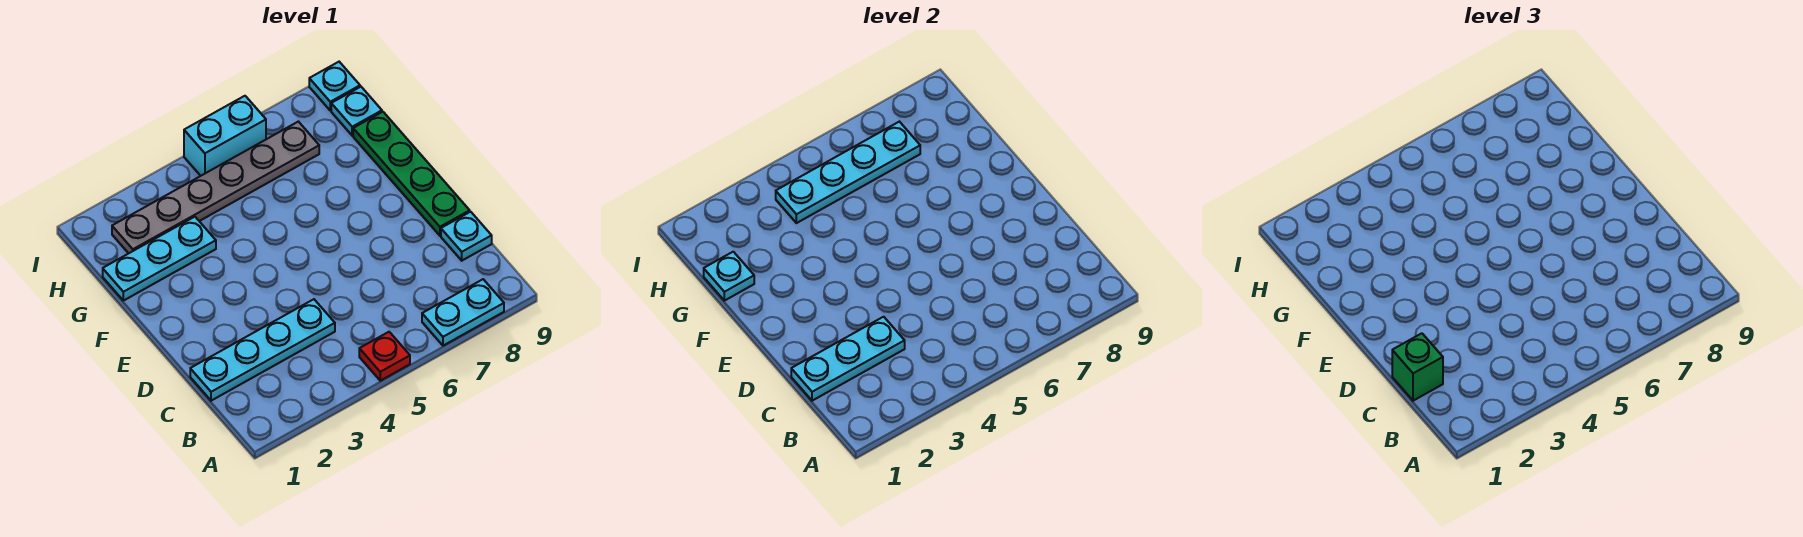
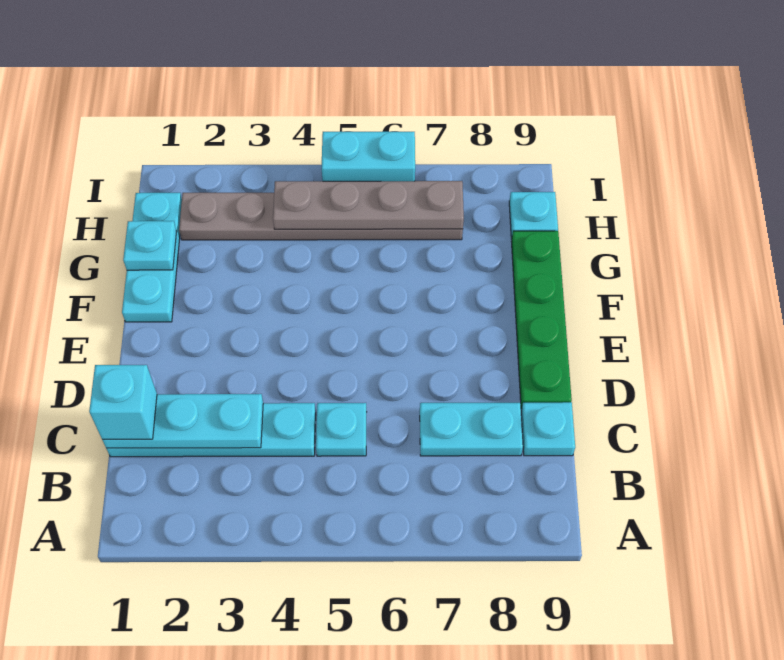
red plate A5 level 1 -> none
cyan plate A7:A8 level 1 -> cyan plate C7:C8 level 1
green brick C1 level 3 -> cyan brick C1 level 3
cyan plate G1:G3 level 1 -> cyan plate F1:H1 level 1
cyan plate H4:H7 level 2 -> grey plate H4:H7 level 2
cyan plate I9 level 1 -> cyan plate C5 level 1

